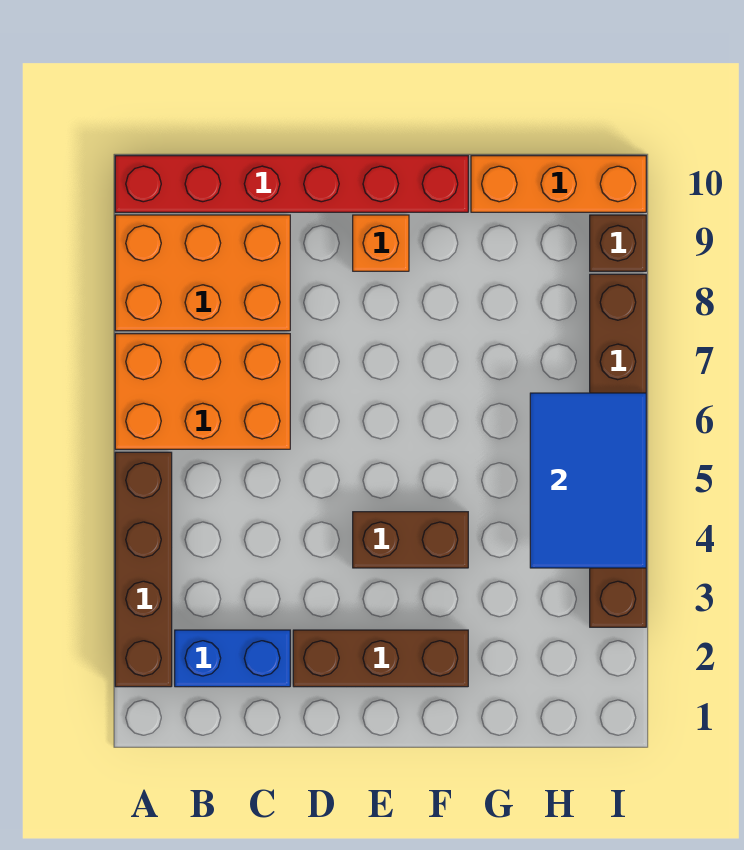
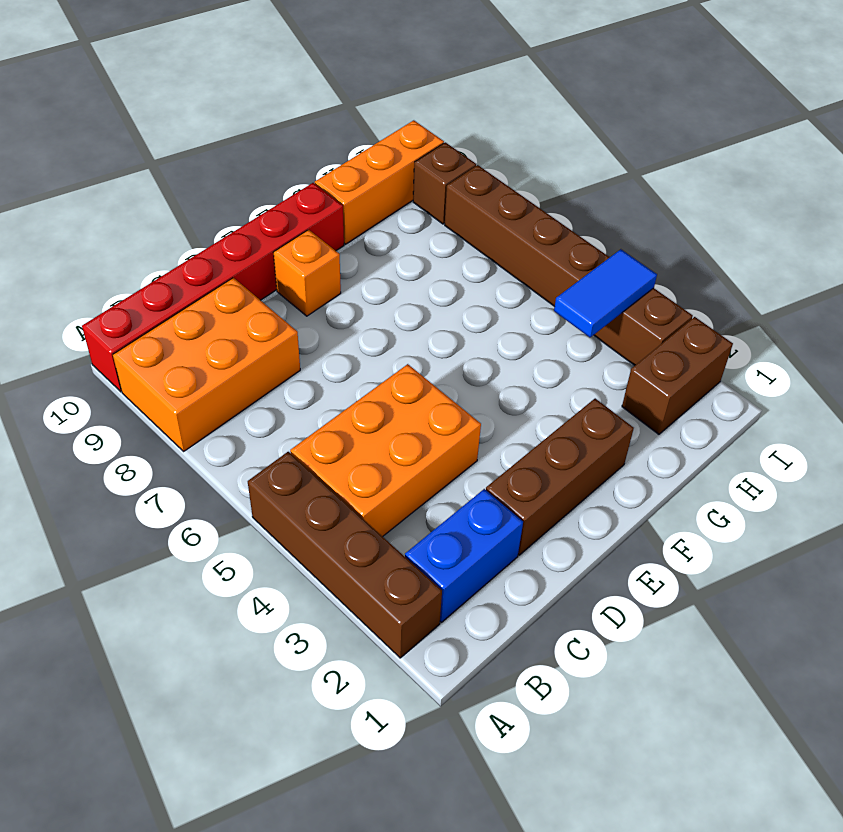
orange brick A6:C7 level 1 -> orange brick B4:D5 level 1
brown brick E4:F4 level 1 -> brown brick H2:I2 level 1
blue tile H4:I6 level 2 -> blue tile H4:I4 level 2

